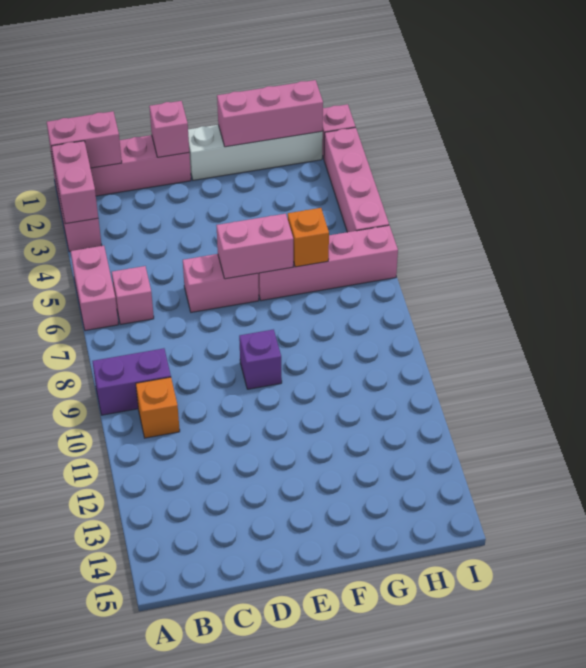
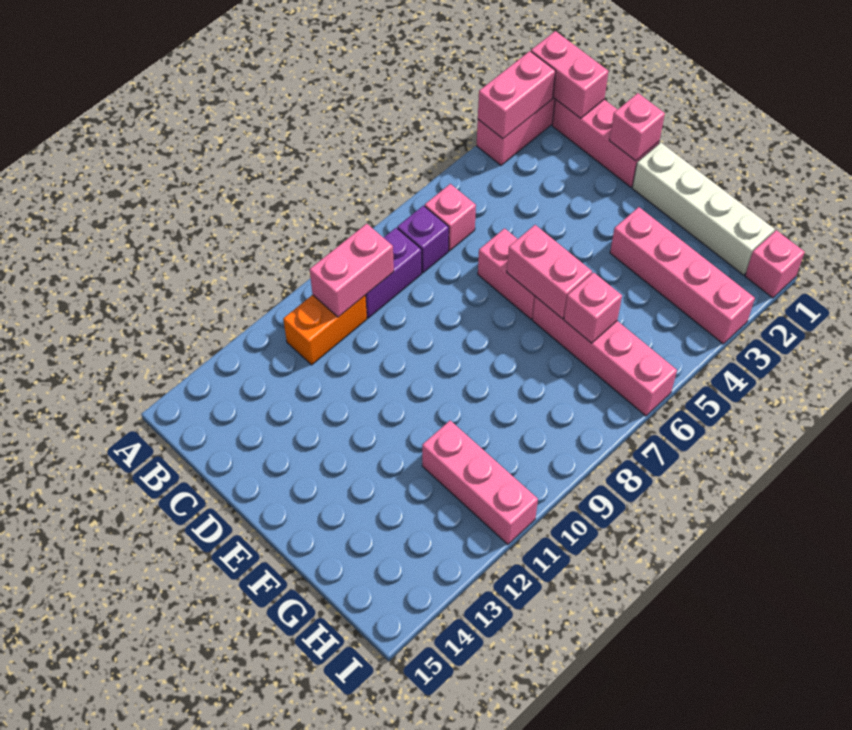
pink brick A5:A6 level 1 -> pink brick B9:B10 level 2
purple brick A9:B9 level 1 -> purple brick B8:B9 level 1
orange brick B10 level 1 -> orange brick B10:B11 level 1
purple brick E9 level 1 -> purple brick B7 level 1
pink brick F1:H1 level 2 -> pink brick G11:I11 level 1
orange brick G6 level 2 -> pink brick G6 level 2
pink brick I2:I5 level 1 -> pink brick F3:I3 level 1

